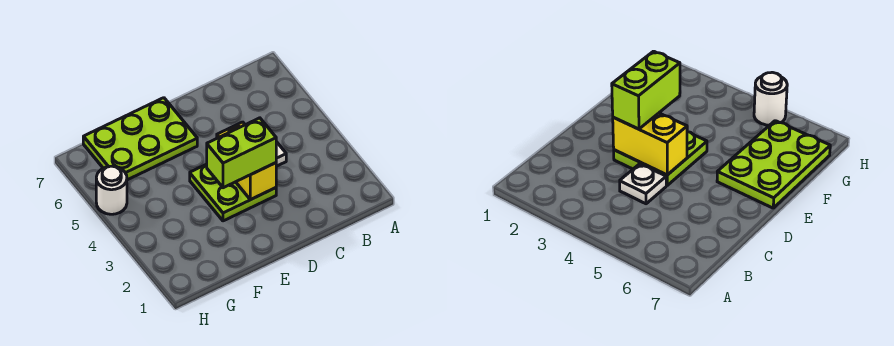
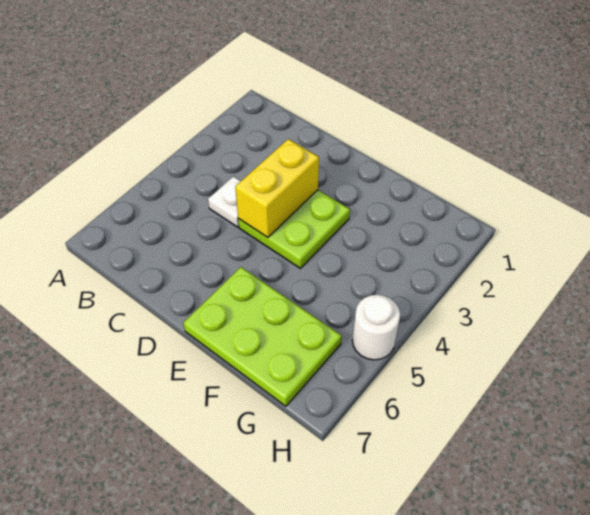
lime brick D3:E3 level 3 -> none

